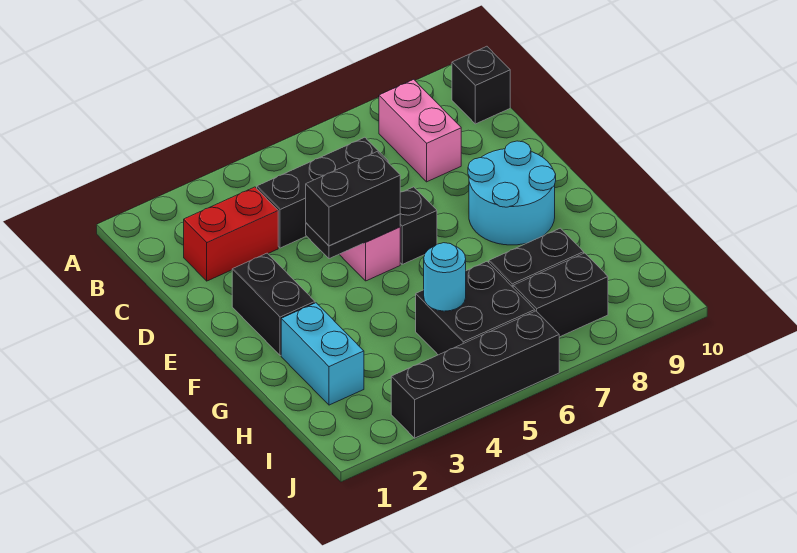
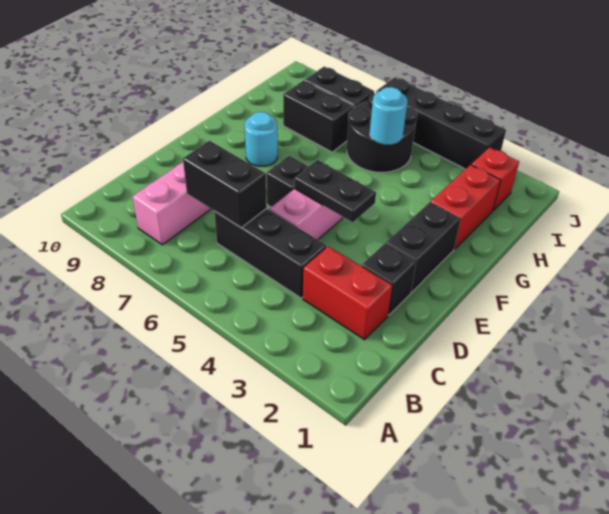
black brick B10 level 1 -> black brick D2 level 1
black brick E4:E5 level 3 -> black brick C6:C7 level 2
cyan round brick E8:F9 level 1 -> cyan round brick F8 level 1
cyan brick G2:H2 level 1 -> red brick G2:H2 level 1
black brick H5:I6 level 1 -> black round brick H5:I6 level 1
none -> red brick I2 level 1

